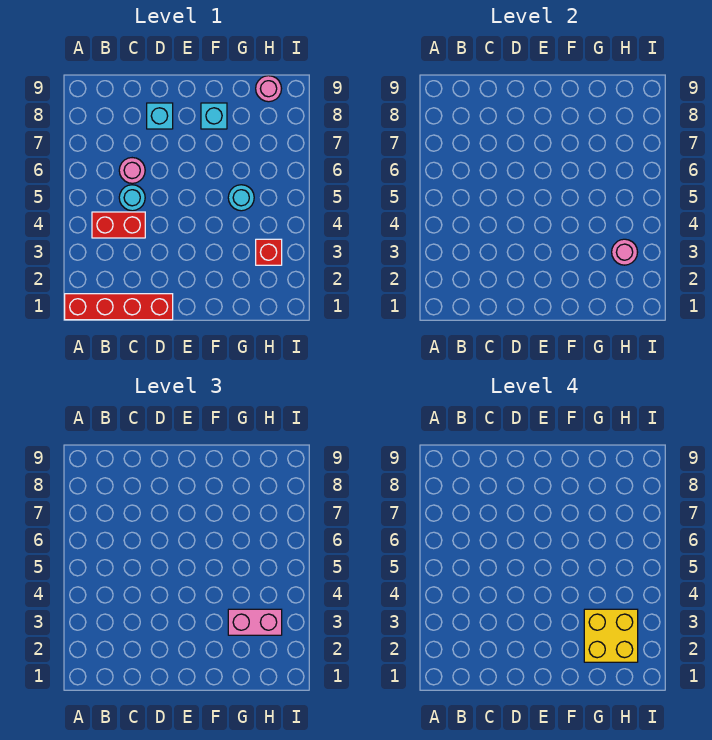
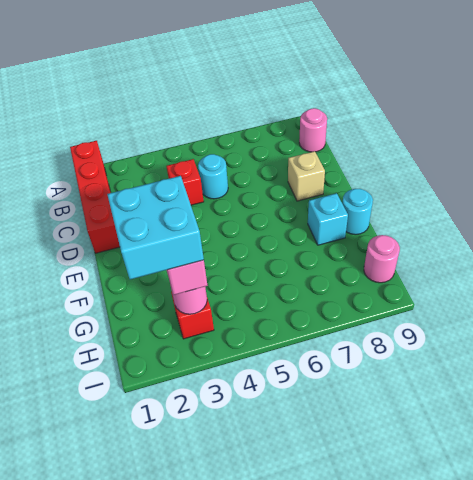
red brick B4:C4 level 1 -> red brick C4 level 1
pink round brick C6 level 1 -> pink round brick B9 level 1
cyan brick D8 level 1 -> tan brick D8 level 1
yellow brick G2:H3 level 4 -> cyan brick G2:H3 level 4
cyan round brick G5 level 1 -> cyan round brick F9 level 1

